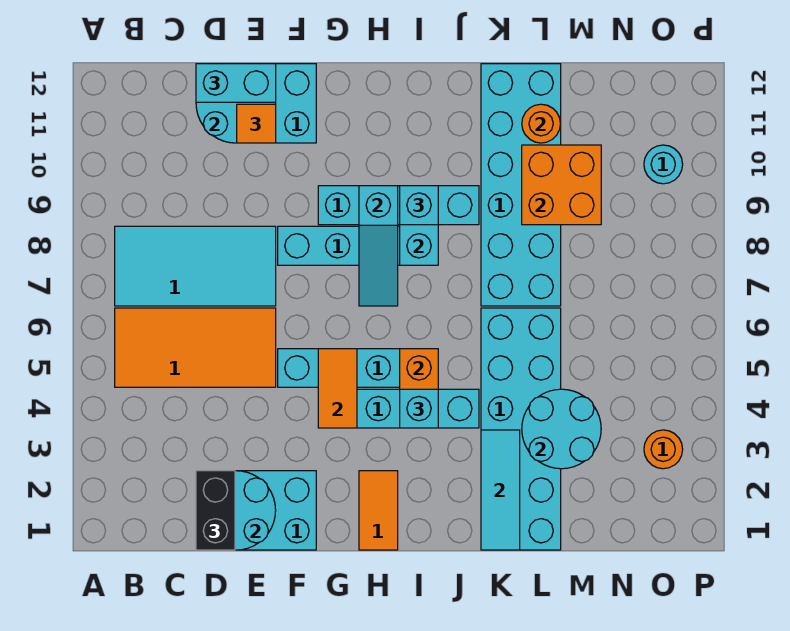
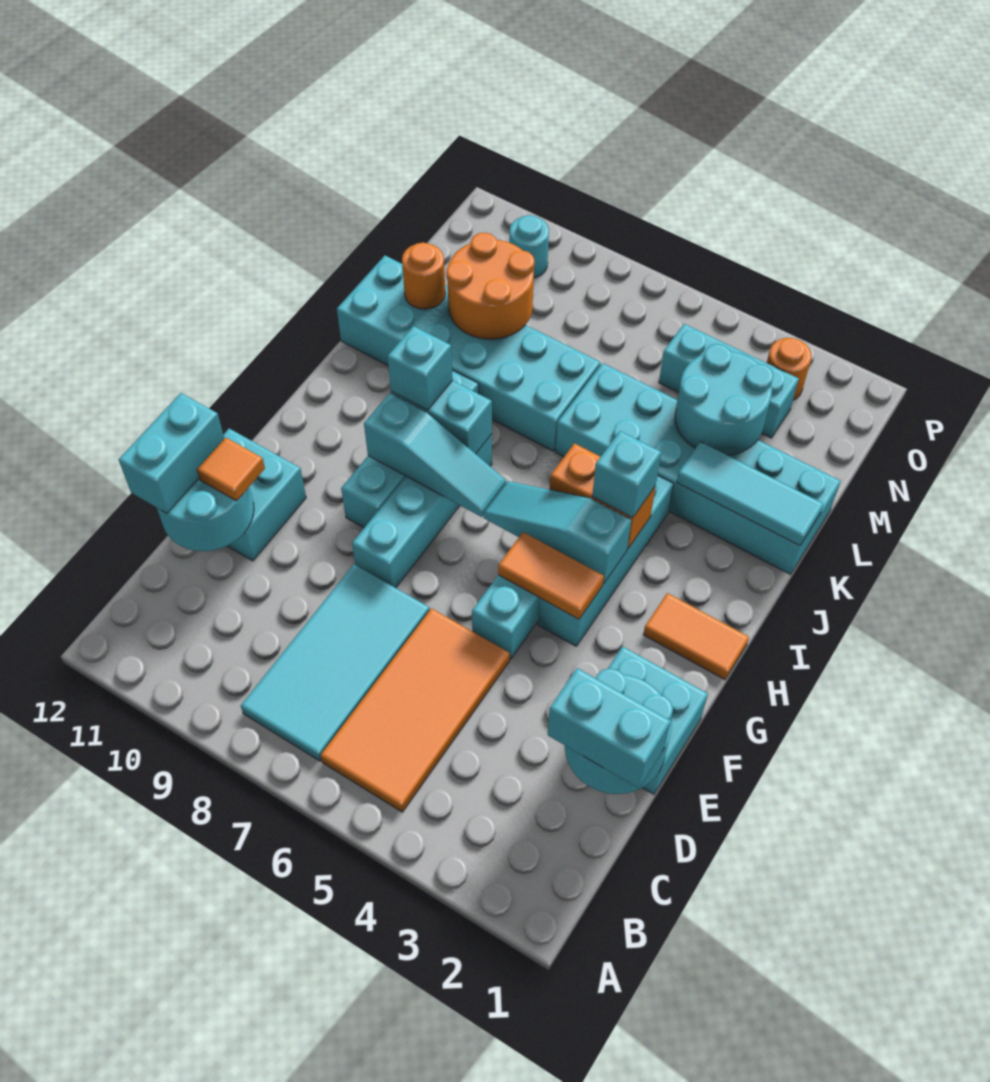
black brick D1:D2 level 3 -> cyan brick D1:D2 level 3
none -> cyan slope H4:H6 level 2 top 4
orange brick L9:M10 level 2 -> orange round brick L9:M10 level 2
none -> cyan brick N3:N5 level 1

